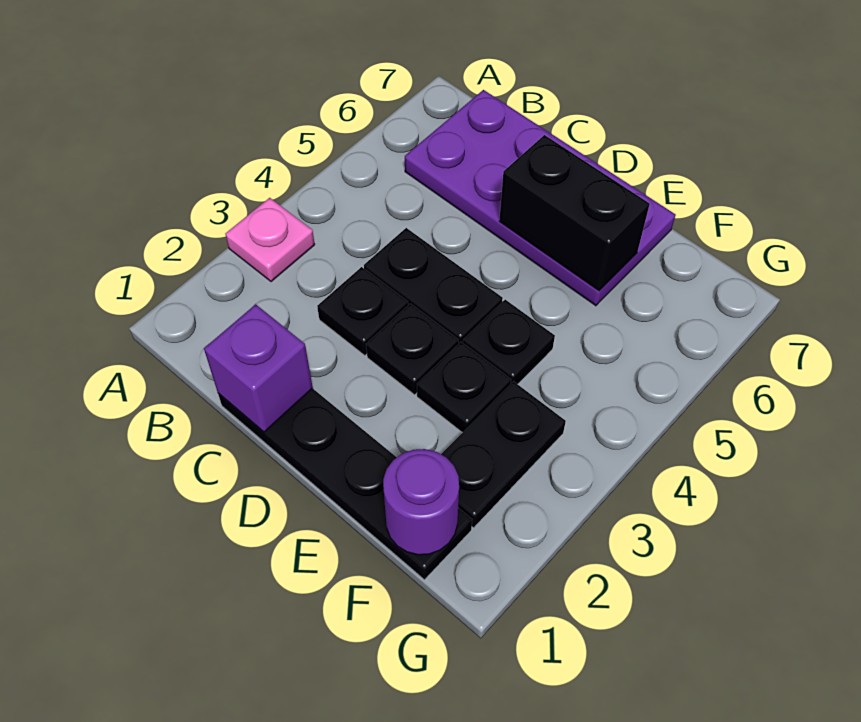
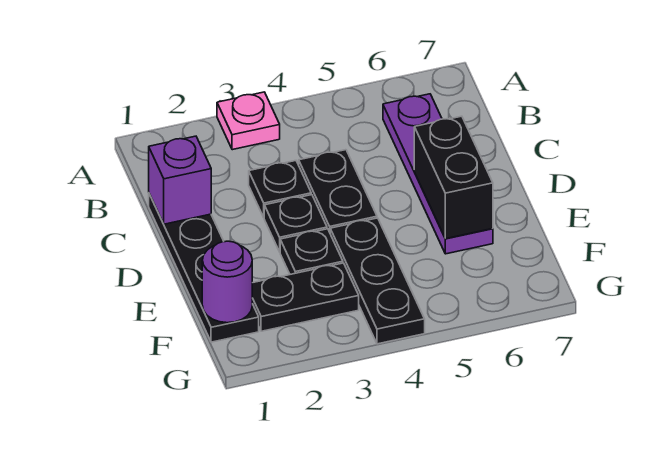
purple plate B6:E7 level 1 -> purple plate B6:E6 level 1
black plate E4 level 1 -> black plate E4:G4 level 1

